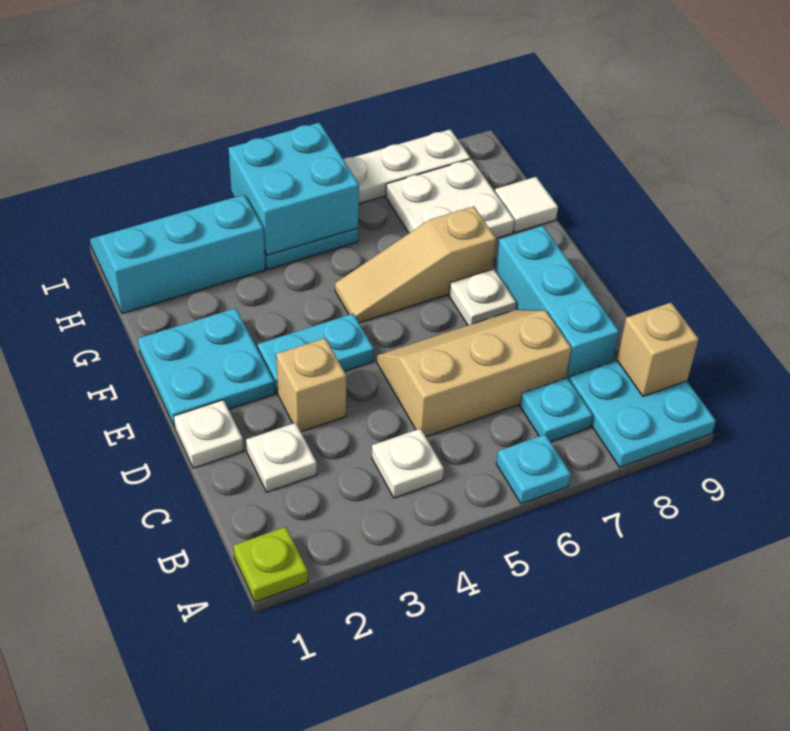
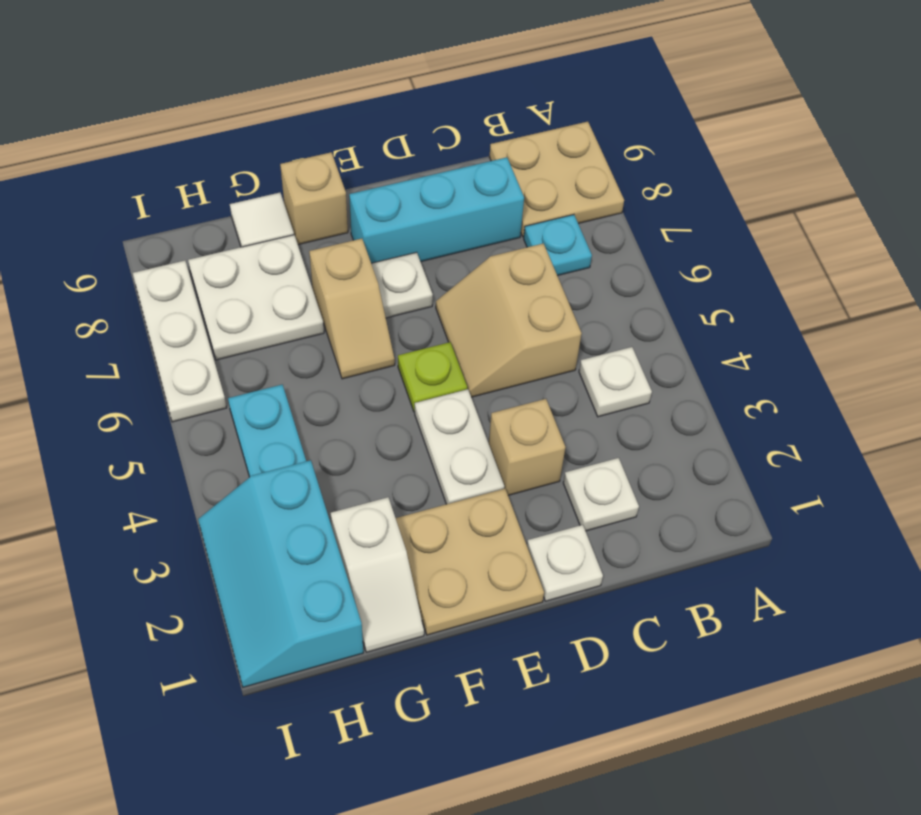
lime plate A1 level 1 -> lime plate E5 level 1
cyan plate A6 level 1 -> none
cyan plate A8:B9 level 1 -> tan plate A8:B9 level 1
tan brick B9 level 2 -> tan brick F9 level 1
tan slope C5:D7 level 1 top C -> tan slope C5:D6 level 1 top C
cyan plate E1:F2 level 1 -> tan plate E1:F2 level 1
cyan plate E3:E4 level 1 -> white plate E3:E4 level 1
tan slope F5:F7 level 1 top 7 -> tan slope F6:F7 level 1 top 7
none -> white slope G1:G2 level 1 top 2
cyan brick H4:I5 level 2 -> none

